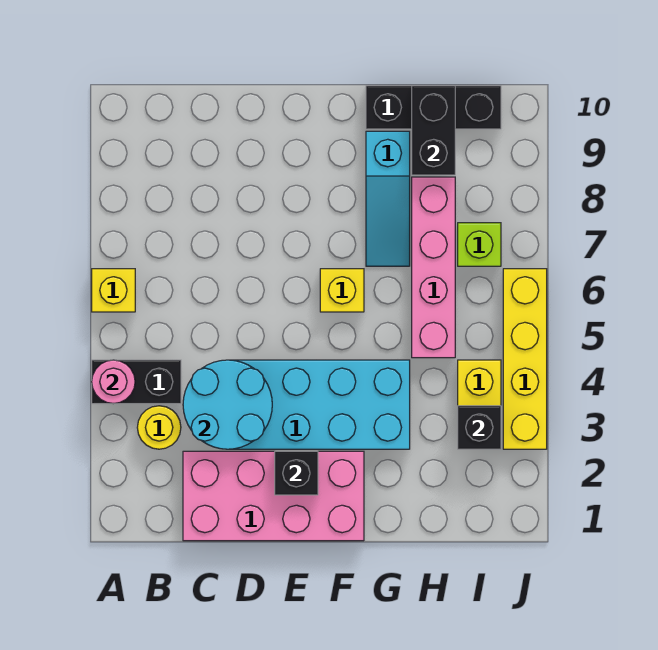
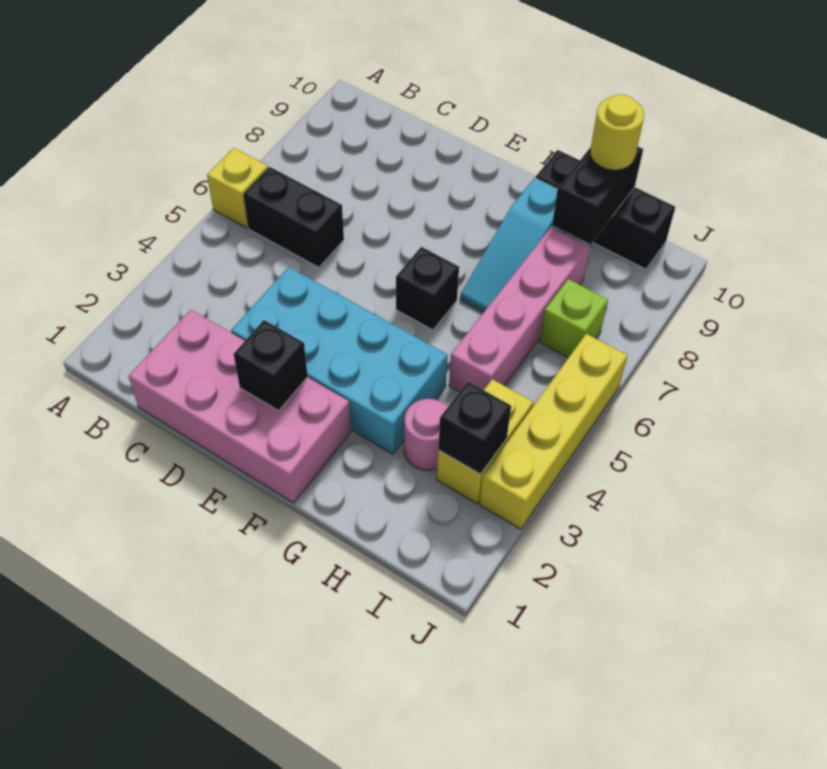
black brick A4:B4 level 1 -> black brick B6:C6 level 1
pink round brick A4 level 2 -> pink round brick H3 level 1
yellow round brick B3 level 1 -> yellow round brick H10 level 3
cyan round brick C3:D4 level 2 -> none
yellow brick F6 level 1 -> black brick F6 level 1

